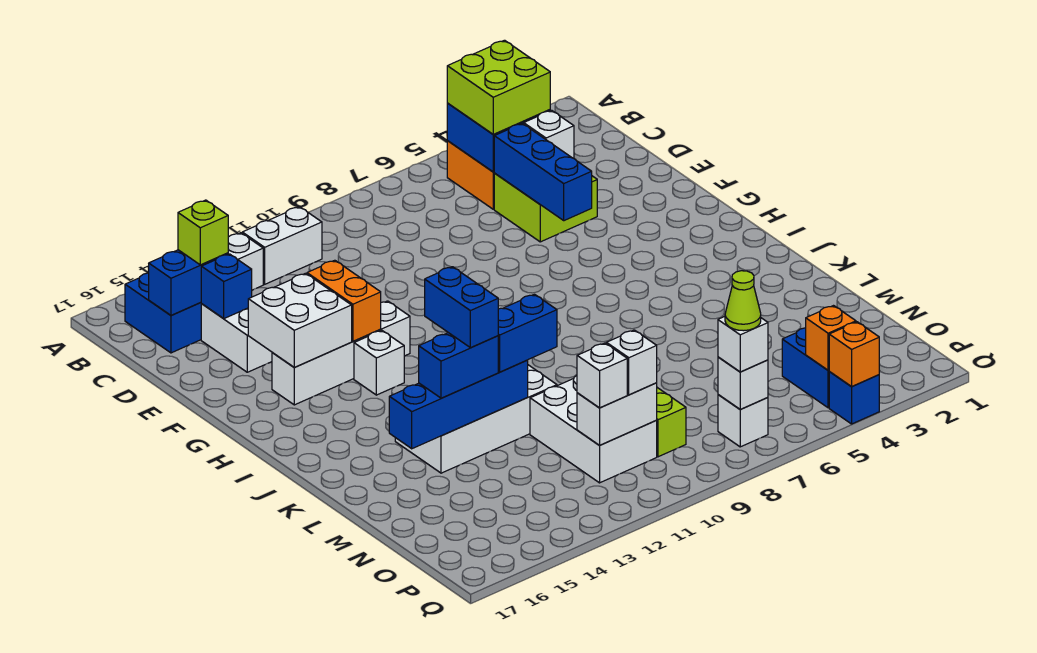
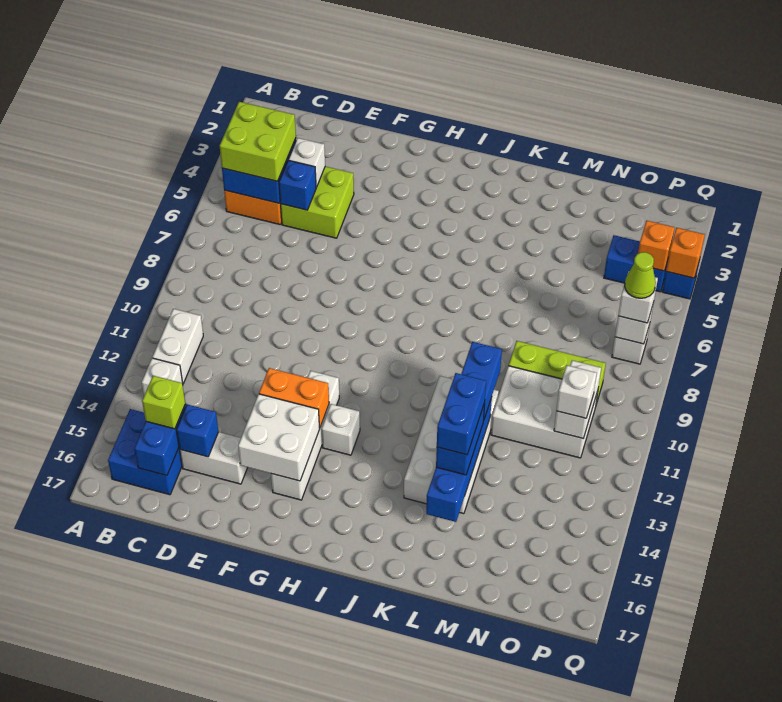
blue brick D5:F5 level 2 -> blue brick D5 level 2
blue brick K13:L13 level 4 -> blue brick L13:L14 level 4
white brick O10 level 3 -> none

